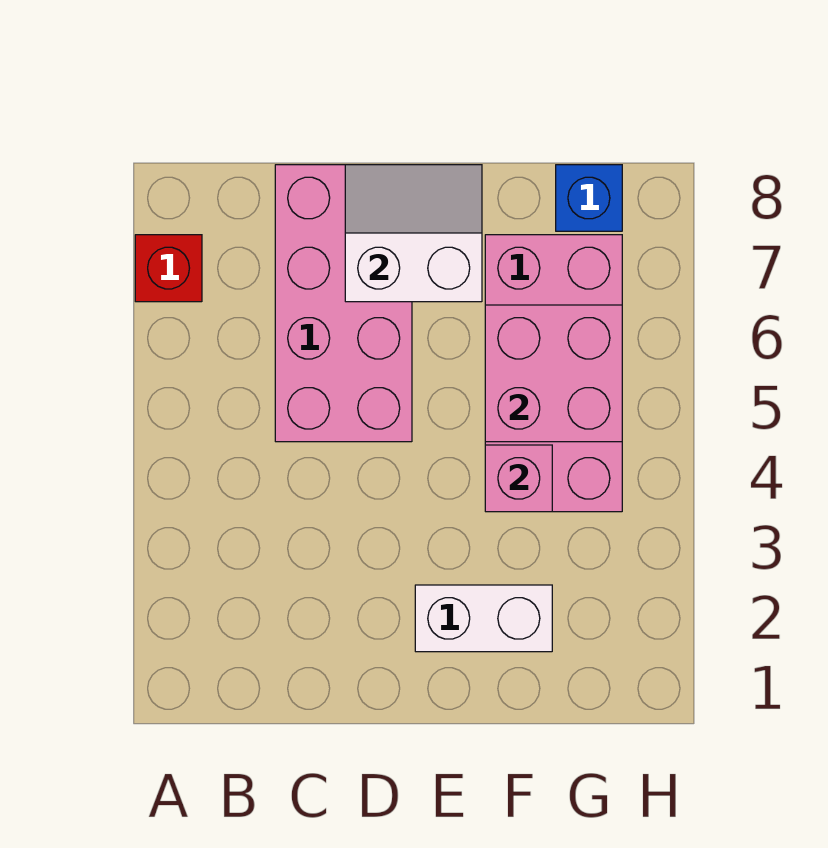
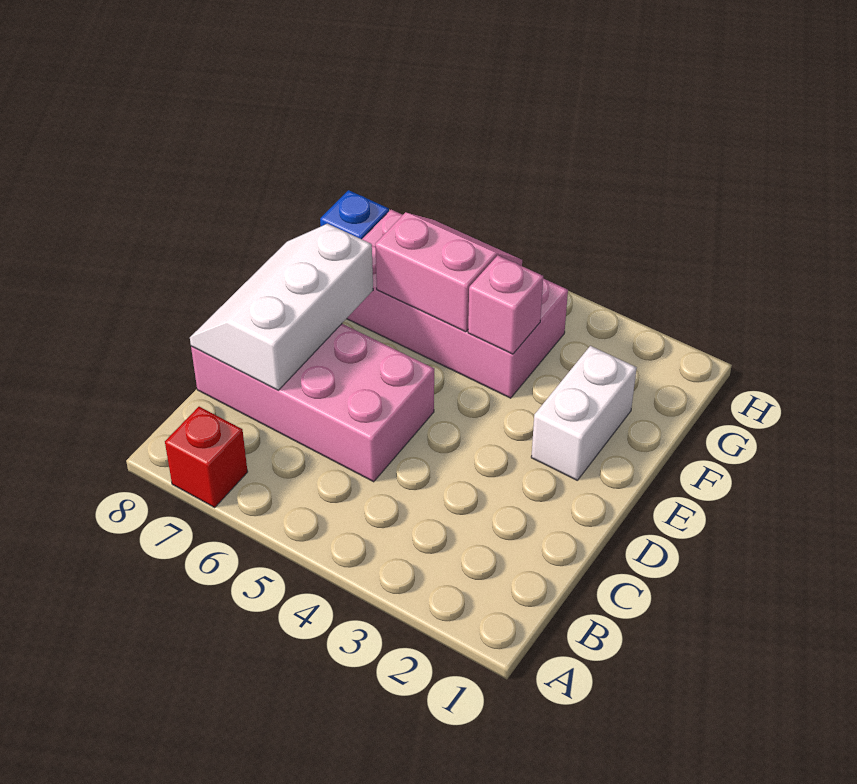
white slope D7:E8 level 2 top 7 -> white slope C7:E8 level 2 top 7
pink brick F5:G6 level 2 -> pink slope F5:G6 level 2 top F

